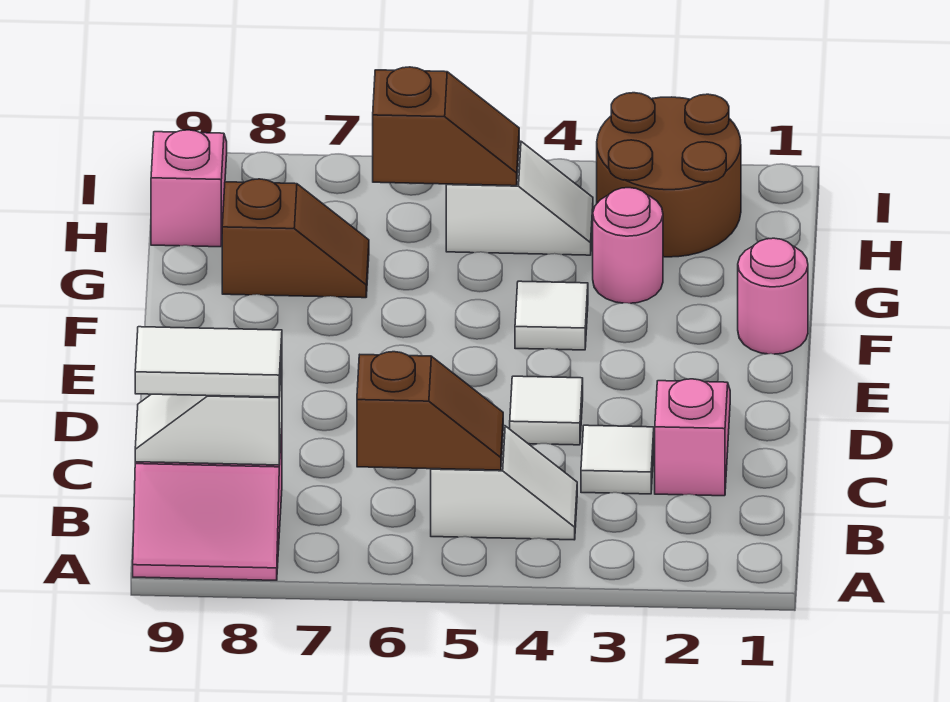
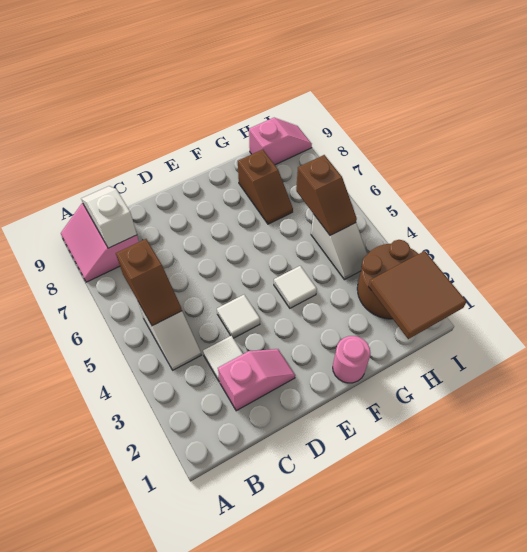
white tile B8:B9 level 3 -> none
pink round brick G3 level 1 -> none
none -> brown tile H1:I2 level 2

